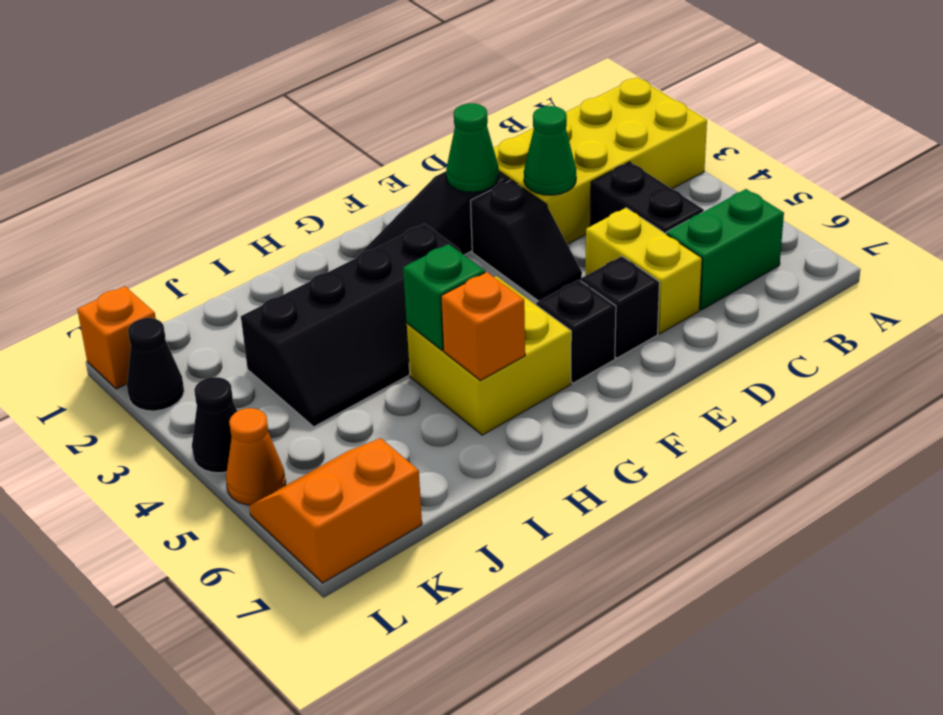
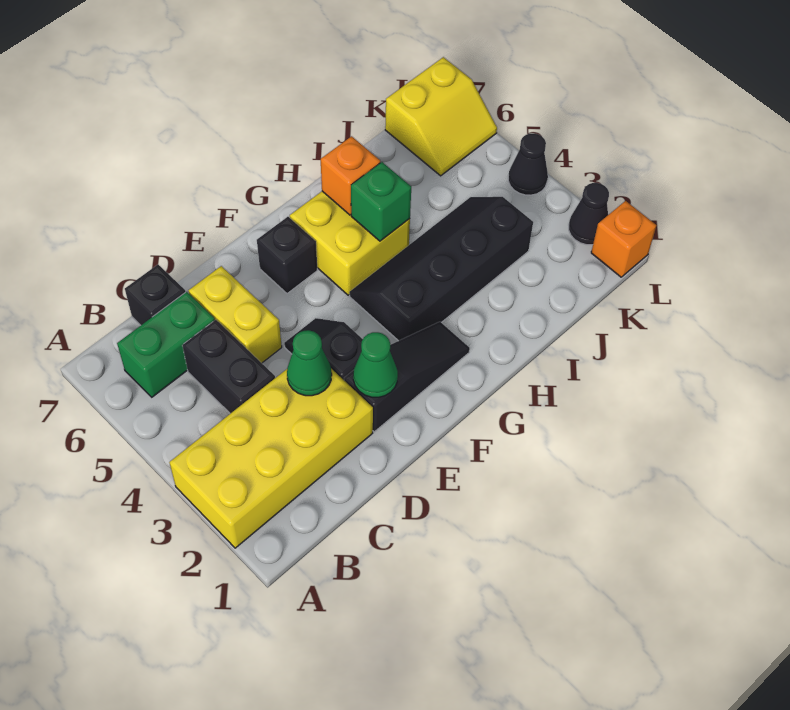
black brick E6 level 1 -> black brick C7 level 1
orange slope K6:L7 level 1 top 7 -> yellow slope K6:L7 level 1 top 7
orange cone L5 level 1 -> none

